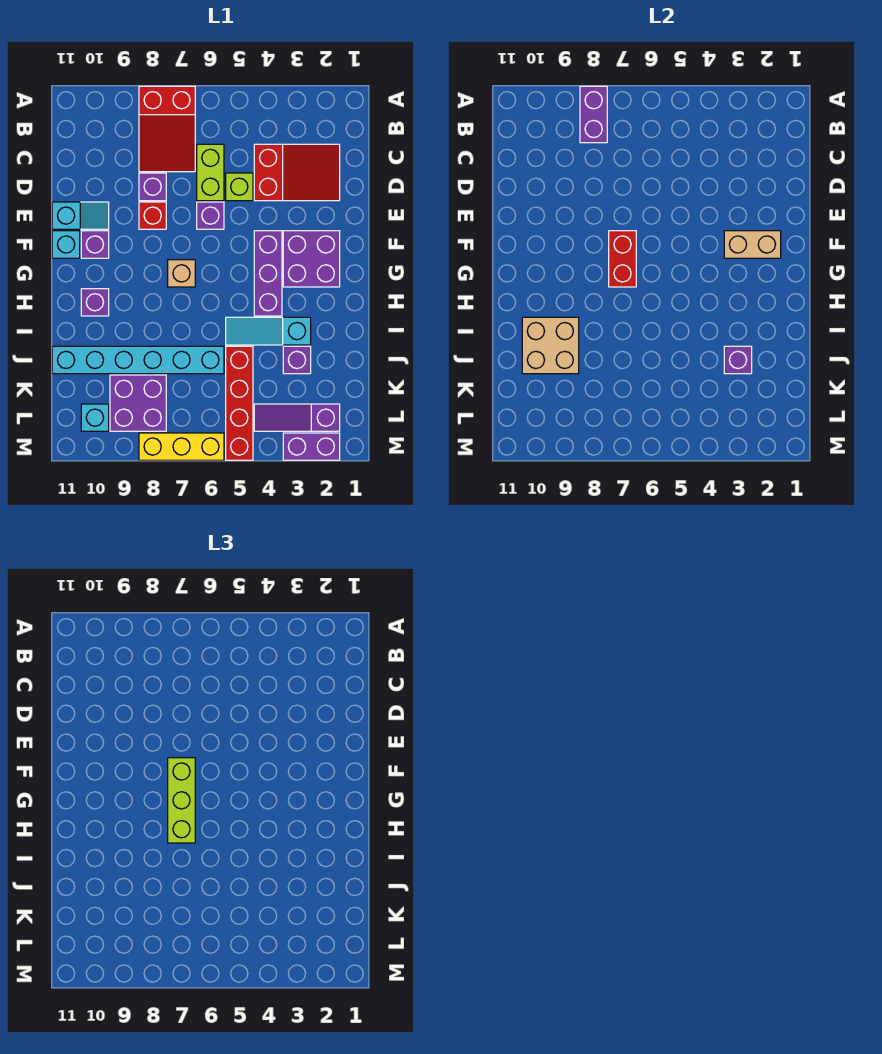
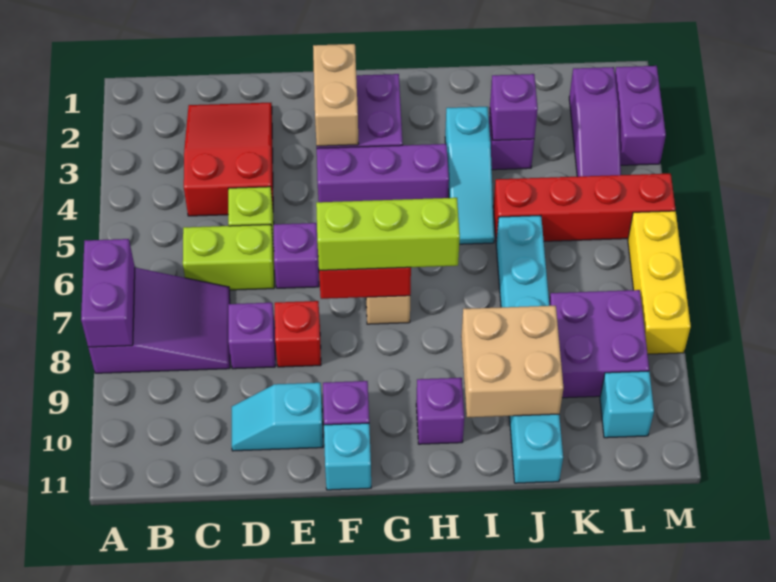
red slope A7:C8 level 1 top A -> purple slope A7:C8 level 1 top A
purple brick A8:B8 level 2 -> purple brick A7:A8 level 2
cyan slope E10:E11 level 1 top 11 -> cyan slope D10:E10 level 1 top E

